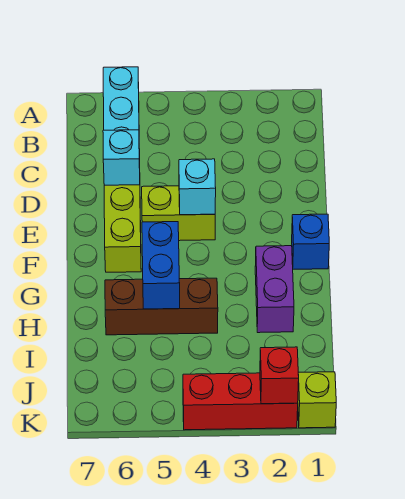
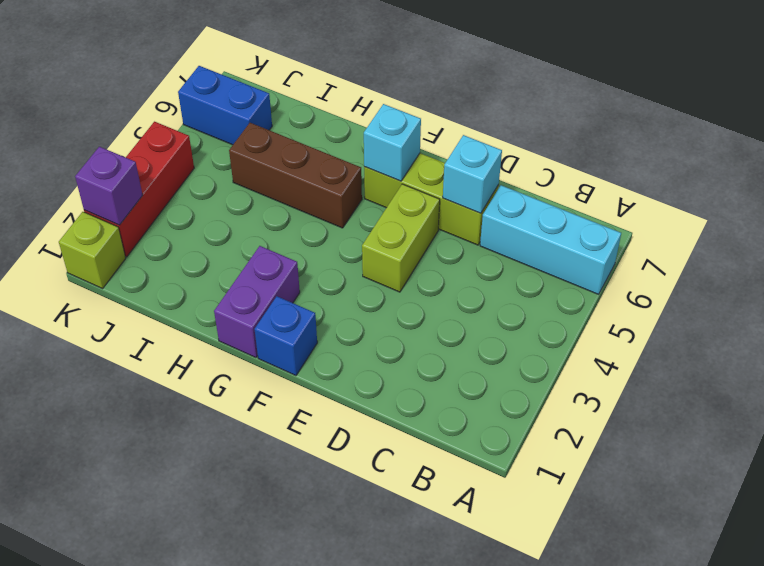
cyan brick E4 level 2 -> cyan brick F6 level 2
purple brick G2:H2 level 1 -> purple brick G1:G2 level 1
blue brick G5:H5 level 2 -> blue brick J6:K6 level 1
brown brick H4:H6 level 1 -> brown brick G5:I5 level 1
red brick K2 level 2 -> purple brick K2 level 2

